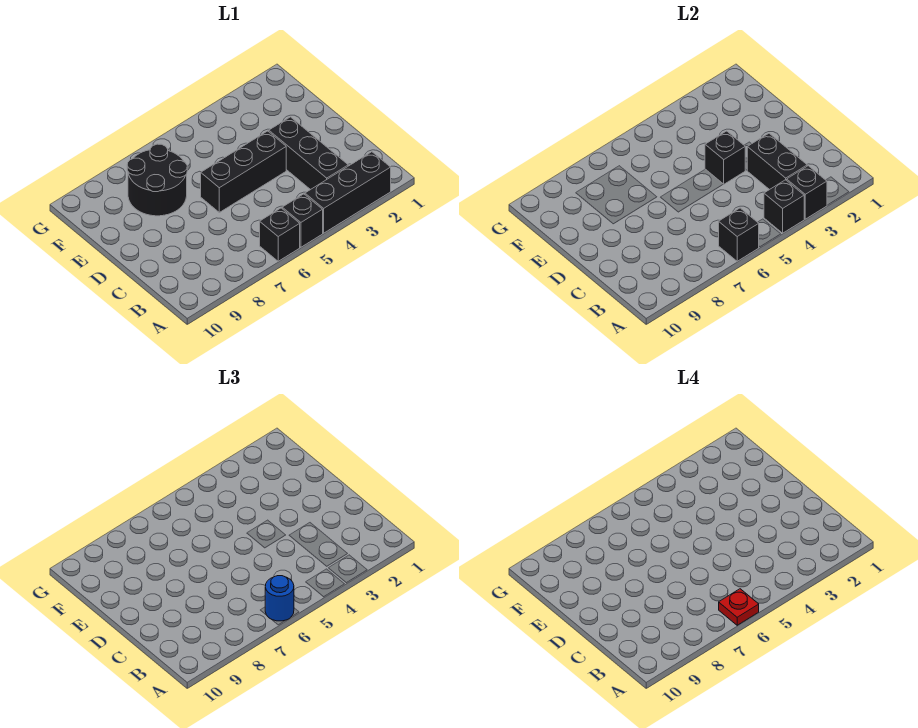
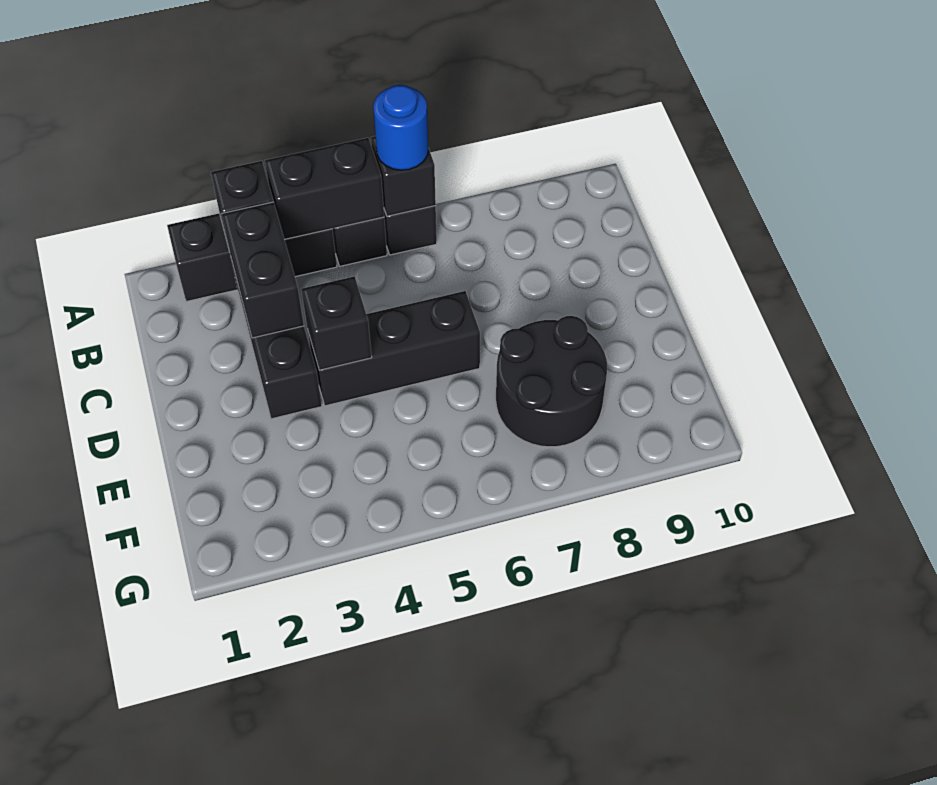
black brick A4 level 2 -> black brick A4:A5 level 2
red plate A6 level 4 -> none

